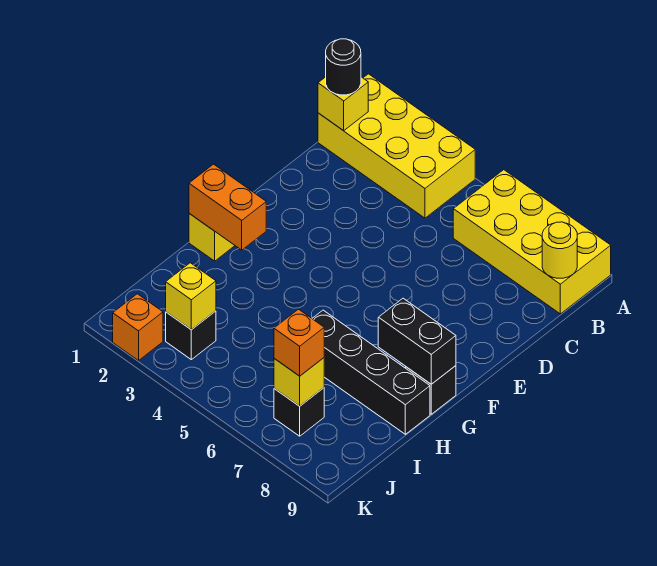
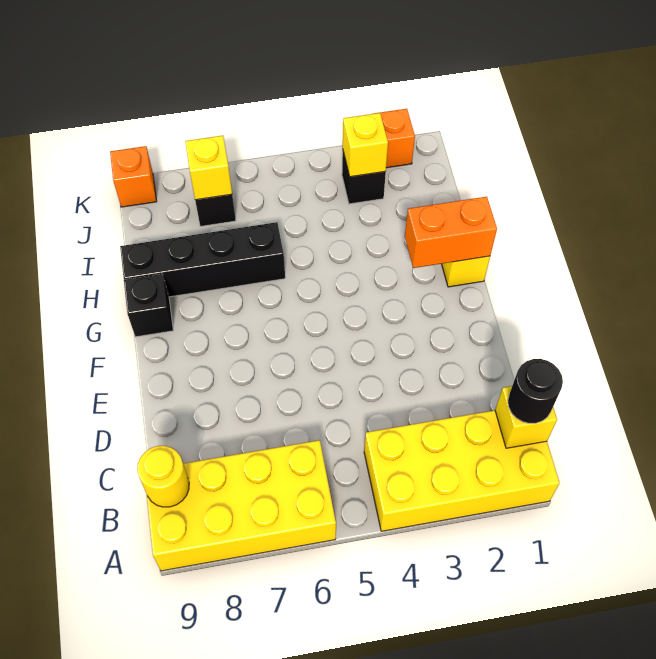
black brick G8:G9 level 2 -> none
orange brick J7 level 3 -> orange brick K9 level 1

